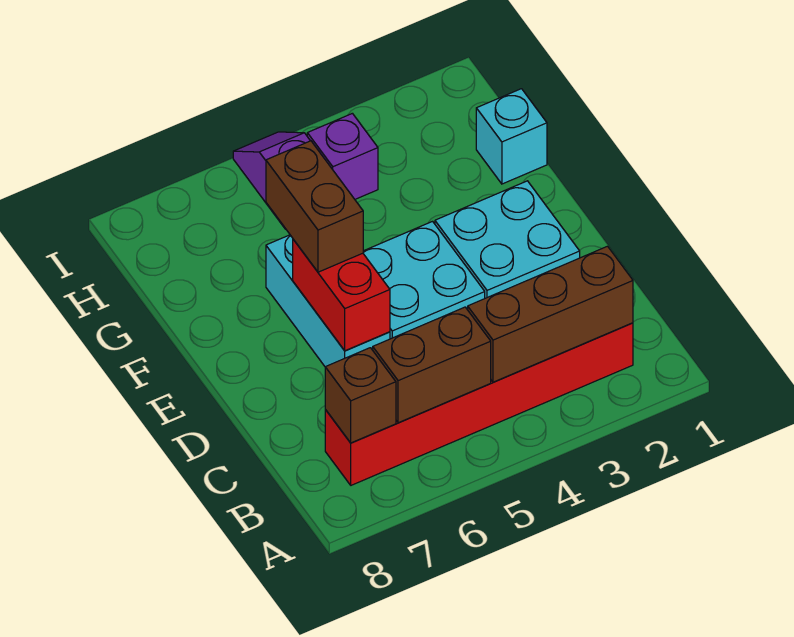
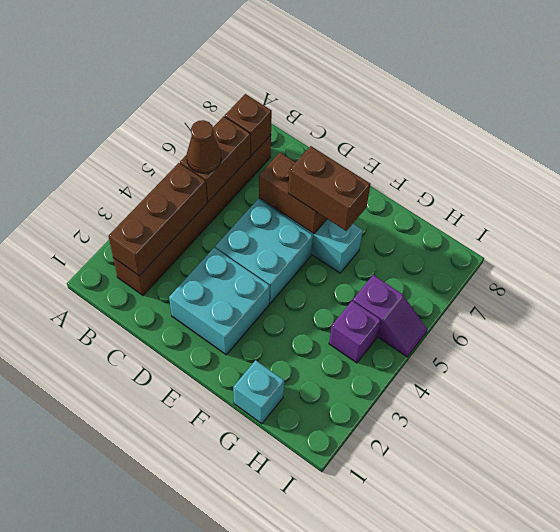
red brick B2:B7 level 1 -> brown brick B2:B7 level 1
none -> brown cone B5 level 3
red brick D6:E6 level 2 -> brown brick D6:E6 level 2

